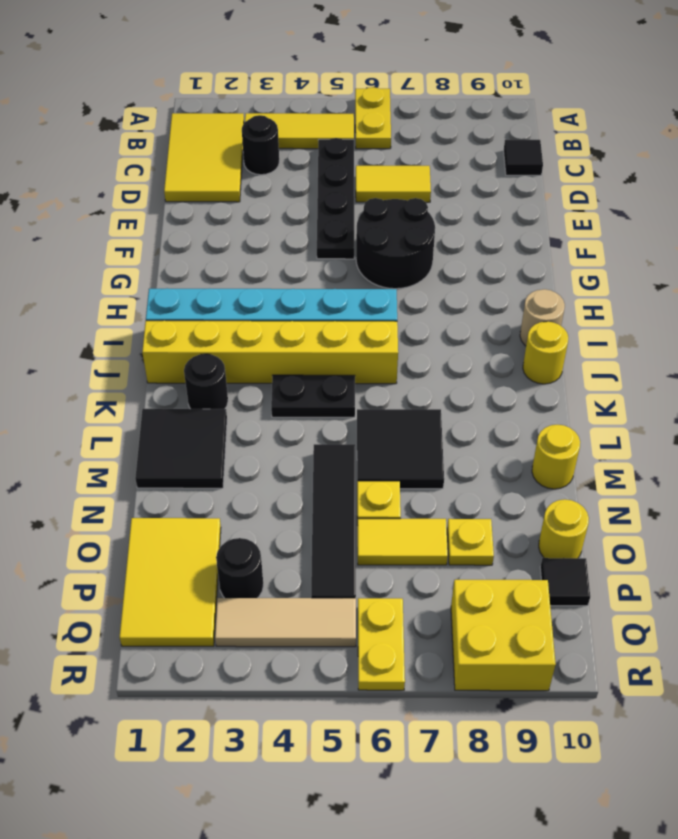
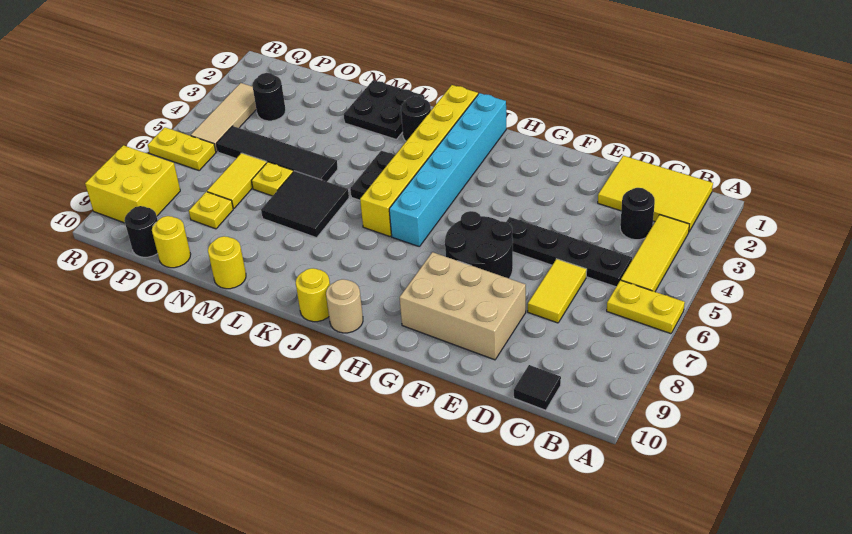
none -> tan brick E8:G9 level 1
black tile L1:M2 level 1 -> black plate L1:M2 level 1
yellow tile O1:Q2 level 1 -> none
black tile P10 level 1 -> black round brick P10 level 1

